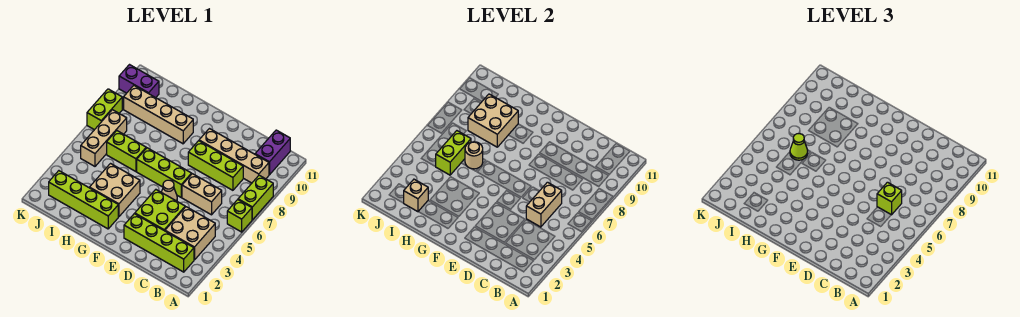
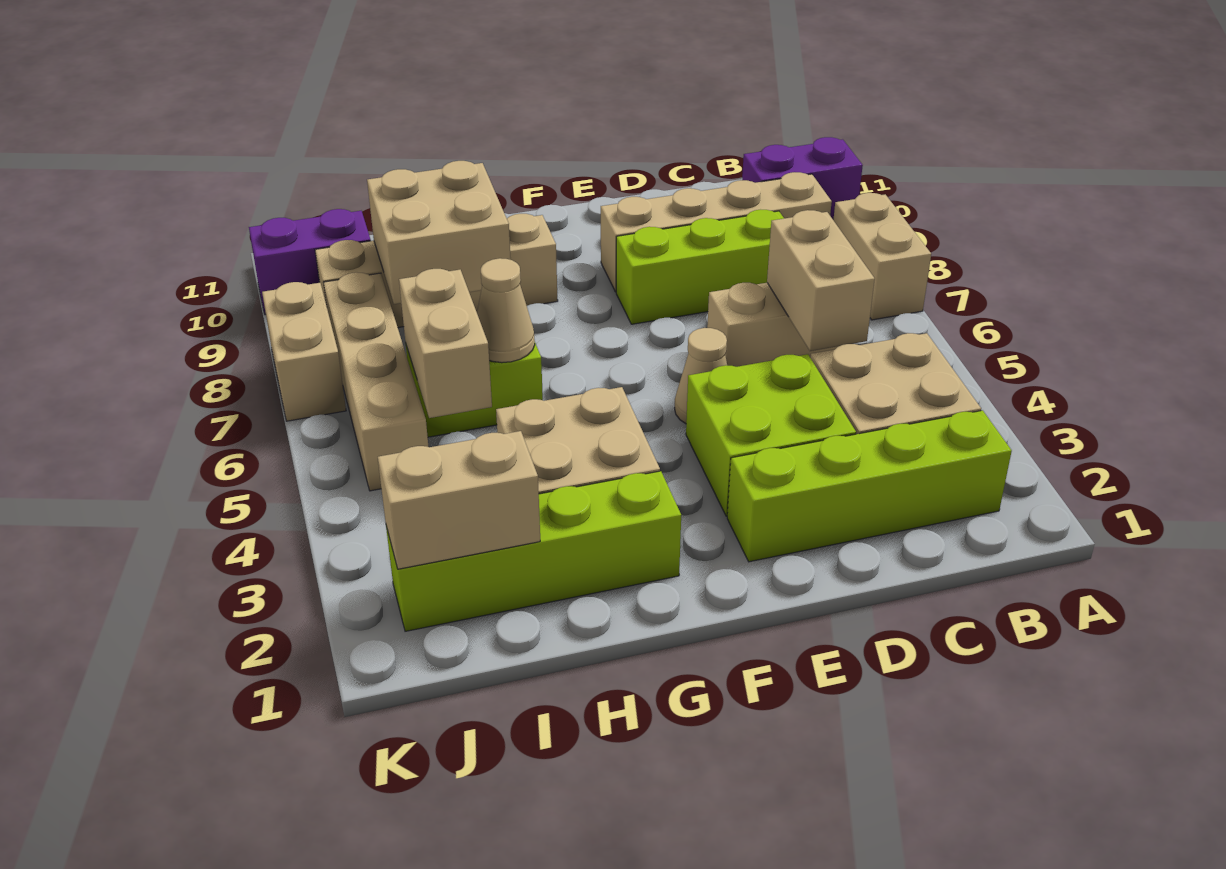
lime brick A6 level 1 -> none
lime brick A7:A8 level 1 -> tan brick A7:A8 level 1
purple brick B10:B11 level 1 -> purple brick A10:B10 level 1
lime brick C6 level 3 -> none
lime brick E6:G6 level 1 -> none
tan round brick H6 level 2 -> tan cone H6 level 2
tan brick I2 level 2 -> tan brick I2:J2 level 2
lime brick I5:I6 level 2 -> tan brick I5:I6 level 2
lime cone I6 level 3 -> none
tan brick J5:J7 level 1 -> tan brick J5:J8 level 1
lime brick K7:K8 level 1 -> tan brick K7:K8 level 1

